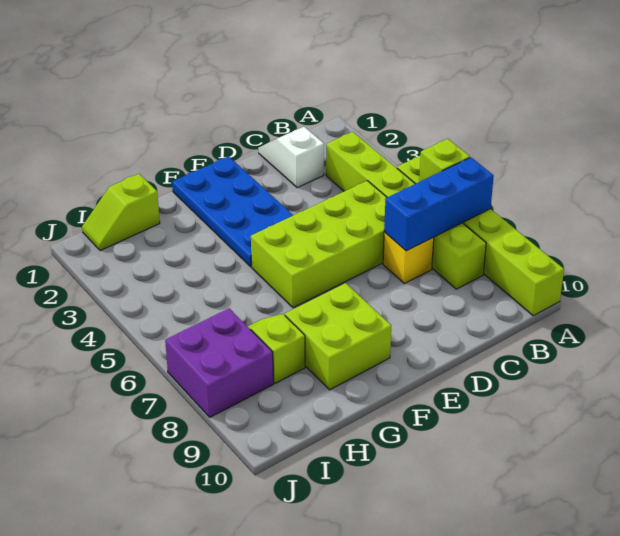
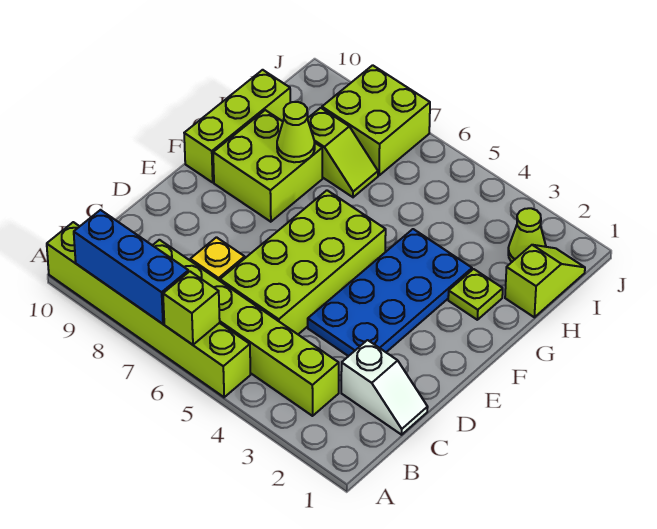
blue brick A7:C7 level 2 -> blue brick A7:A9 level 2
blue plate E1:F4 level 1 -> blue plate D3:G4 level 1
none -> lime brick F10:H10 level 1
none -> lime plate G2 level 1
none -> lime cone G8 level 2
none -> lime cone I2 level 1
purple brick I7:J8 level 1 -> lime brick I7:J8 level 1

